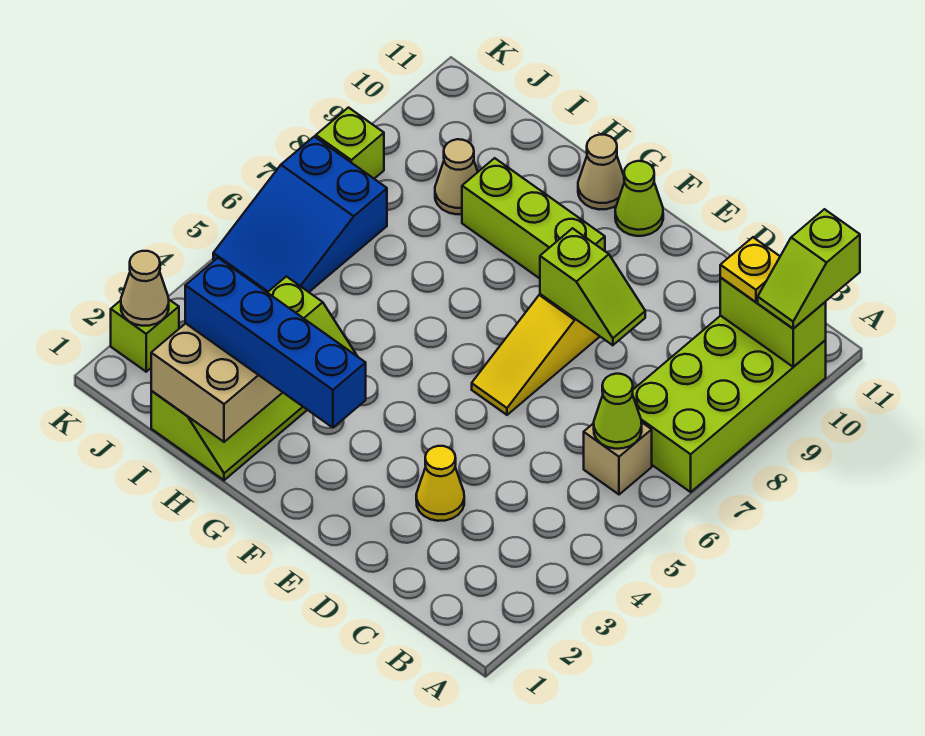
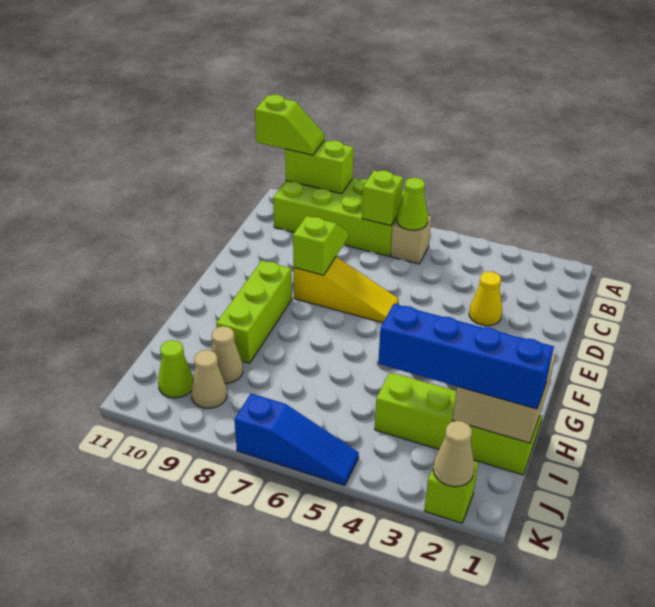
lime brick A10:B10 level 2 -> lime brick A9:A10 level 2
yellow plate B10 level 3 -> none
blue brick F2:I2 level 3 -> blue brick I1:I4 level 3
lime cone F11 level 1 -> lime cone J10 level 1
tan cone G11 level 1 -> tan cone J9 level 1
blue slope J5:K7 level 1 top 7 -> blue slope K5:K7 level 1 top 7
lime brick K8 level 1 -> lime brick B7 level 2

